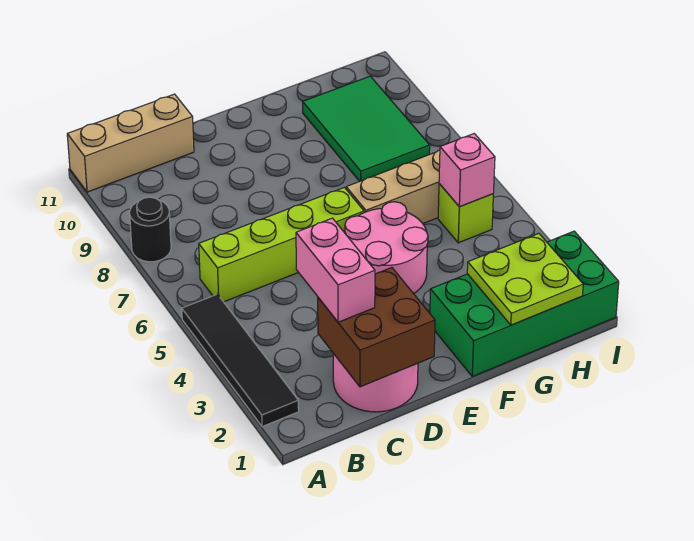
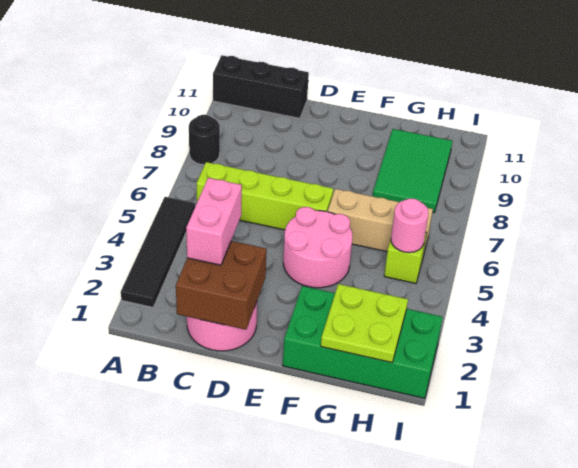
tan brick A11:C11 level 1 -> black brick A11:C11 level 1
pink brick H5 level 2 -> pink round brick H5 level 2

